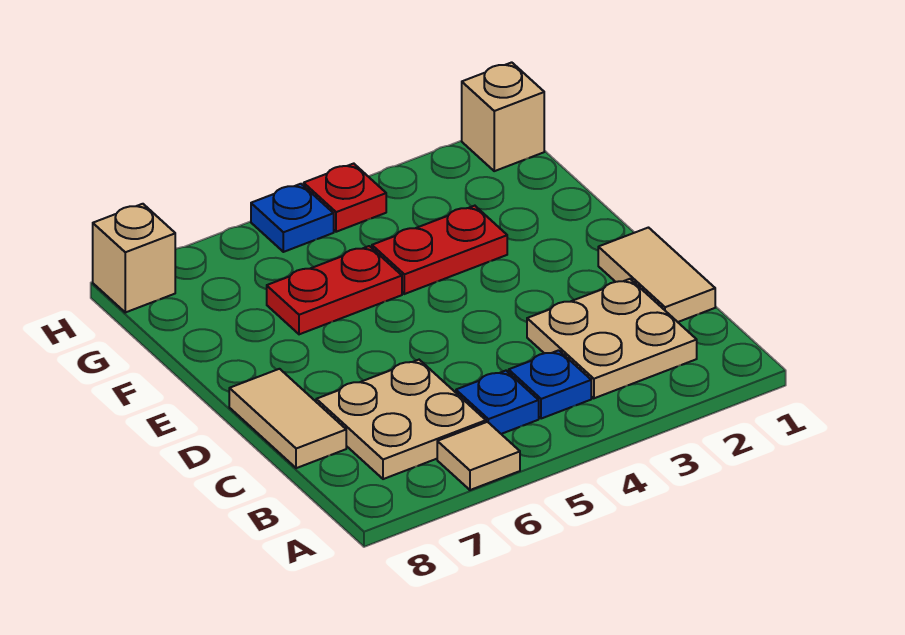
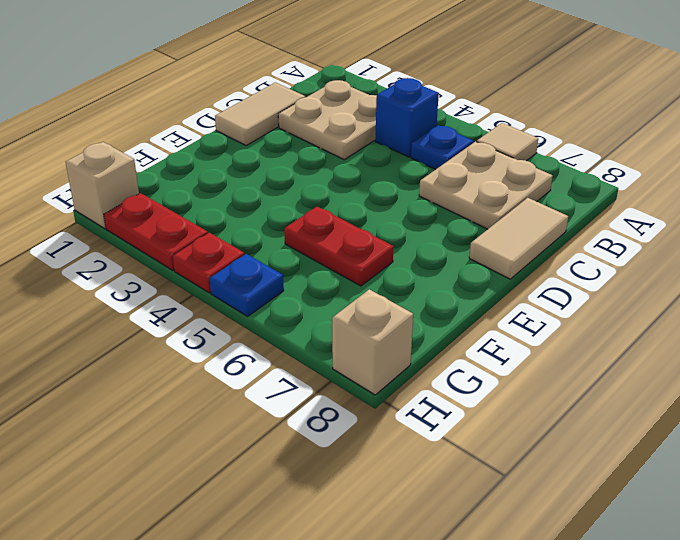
blue plate B4 level 1 -> blue brick B4 level 1
red plate F3:F4 level 1 -> red plate H2:H3 level 1

